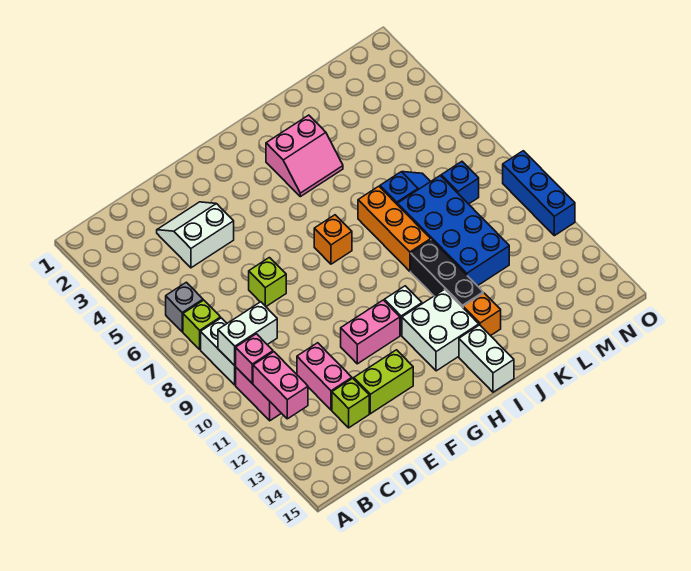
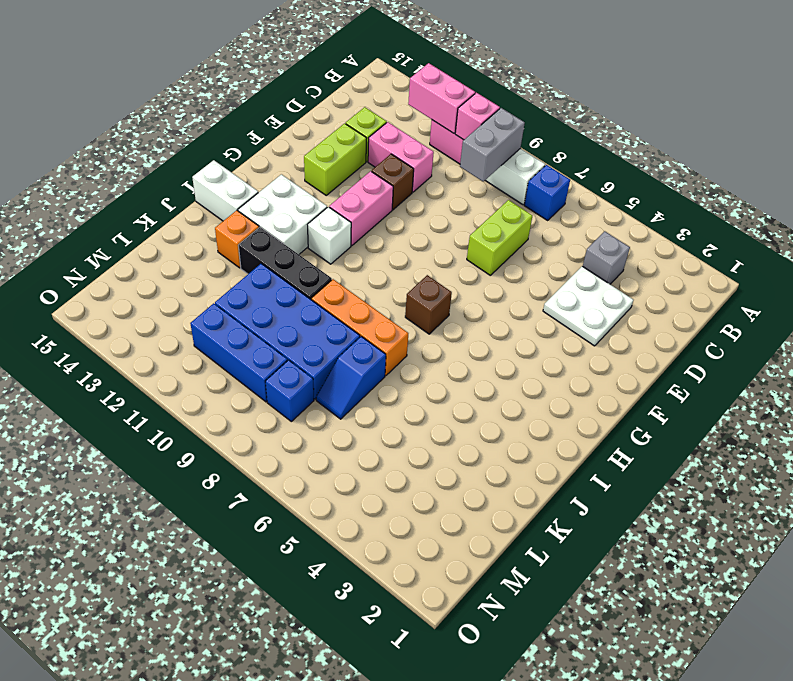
grey brick B6 level 1 -> grey brick C4 level 1
lime brick B7 level 1 -> blue brick B7 level 1
white brick B9:C9 level 2 -> grey brick B9:C9 level 2
white slope D3:E4 level 1 top 4 -> white plate D3:E4 level 1
lime brick E7 level 1 -> lime brick D7:E7 level 1
none -> brown brick E11 level 1
orange brick H7 level 1 -> brown brick H7 level 1
pink slope I3:J4 level 1 top 3 -> none
blue brick O9:O11 level 1 -> blue brick M9:M11 level 1

